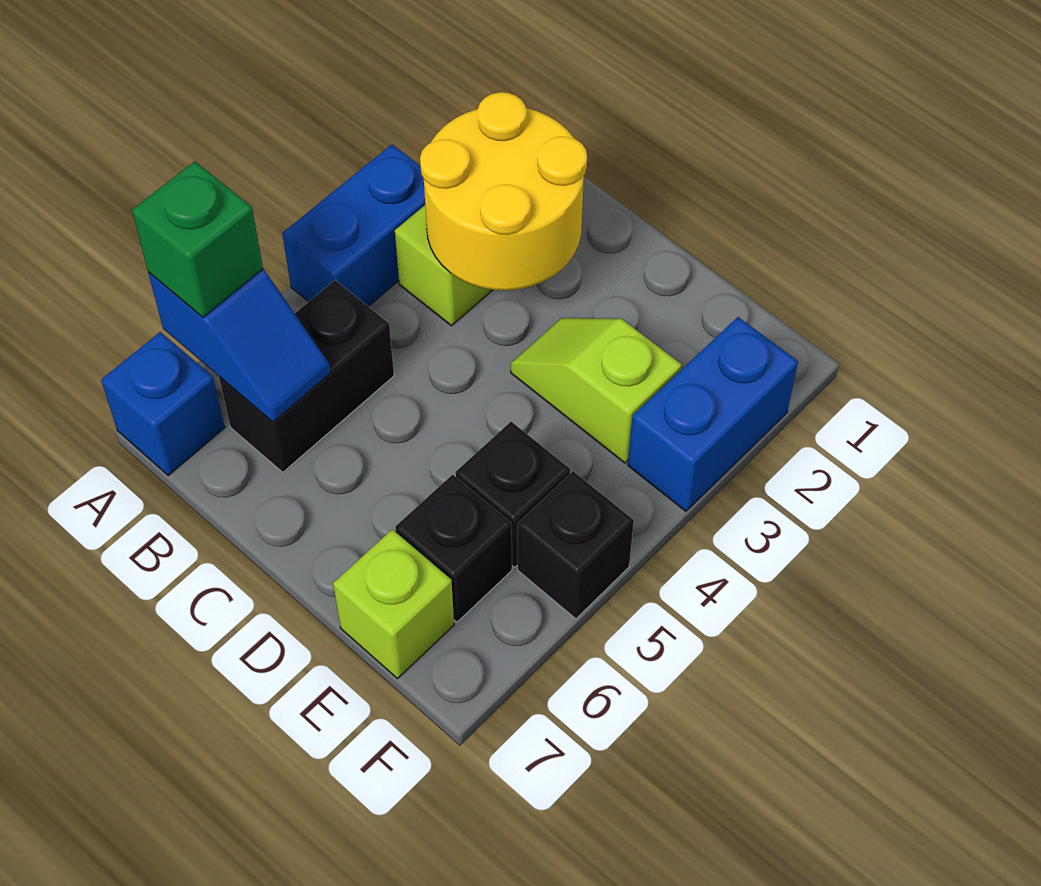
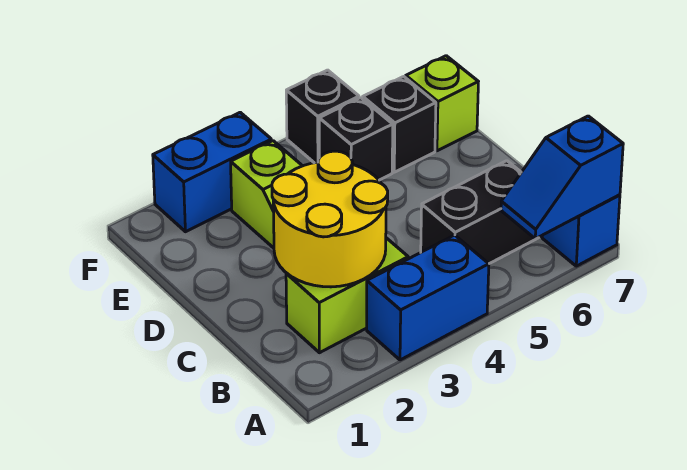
blue slope A6:B6 level 2 top A -> blue slope A6:A7 level 2 top 7
green brick A6 level 3 -> none

